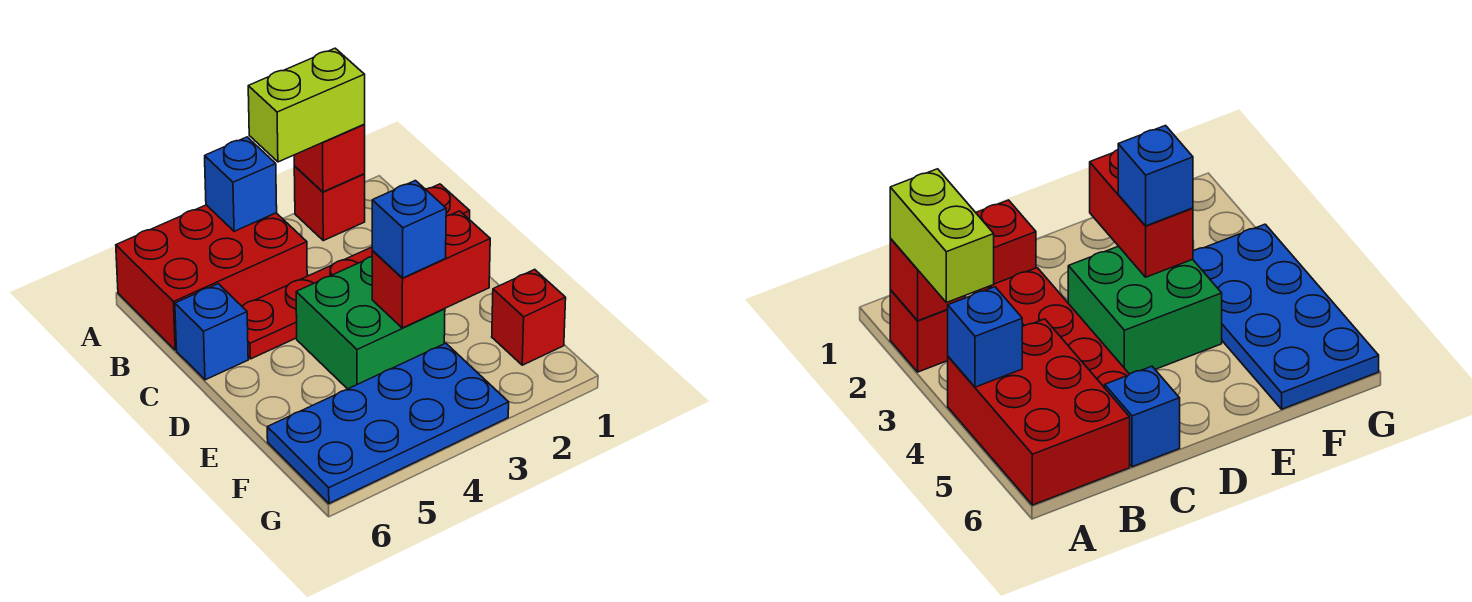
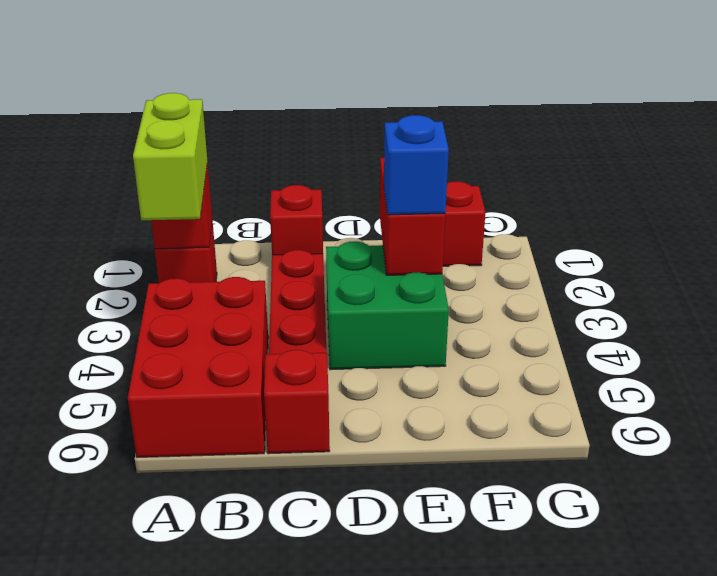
blue brick A4 level 2 -> none
blue brick C6 level 1 -> red brick C6 level 1
blue plate F3:G6 level 1 -> none

